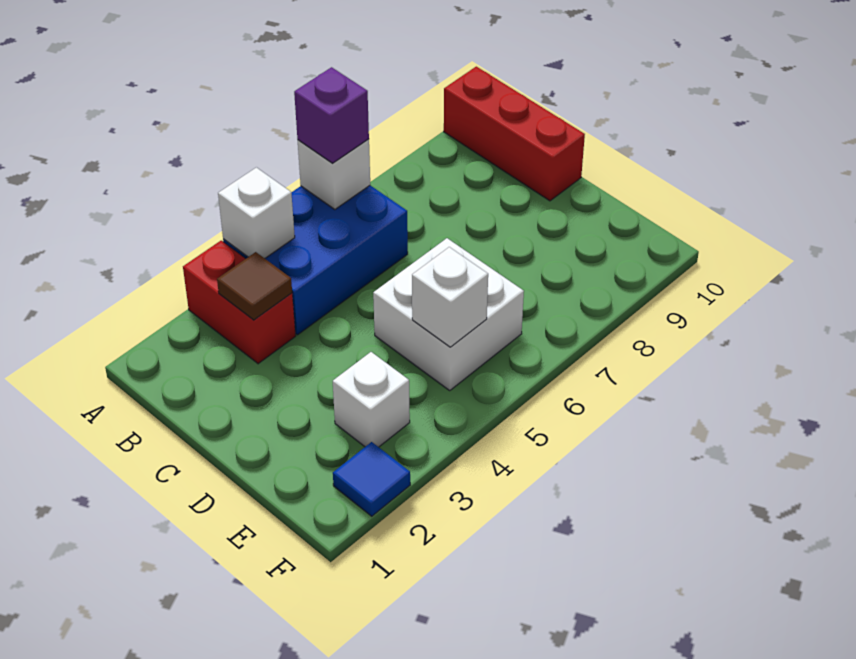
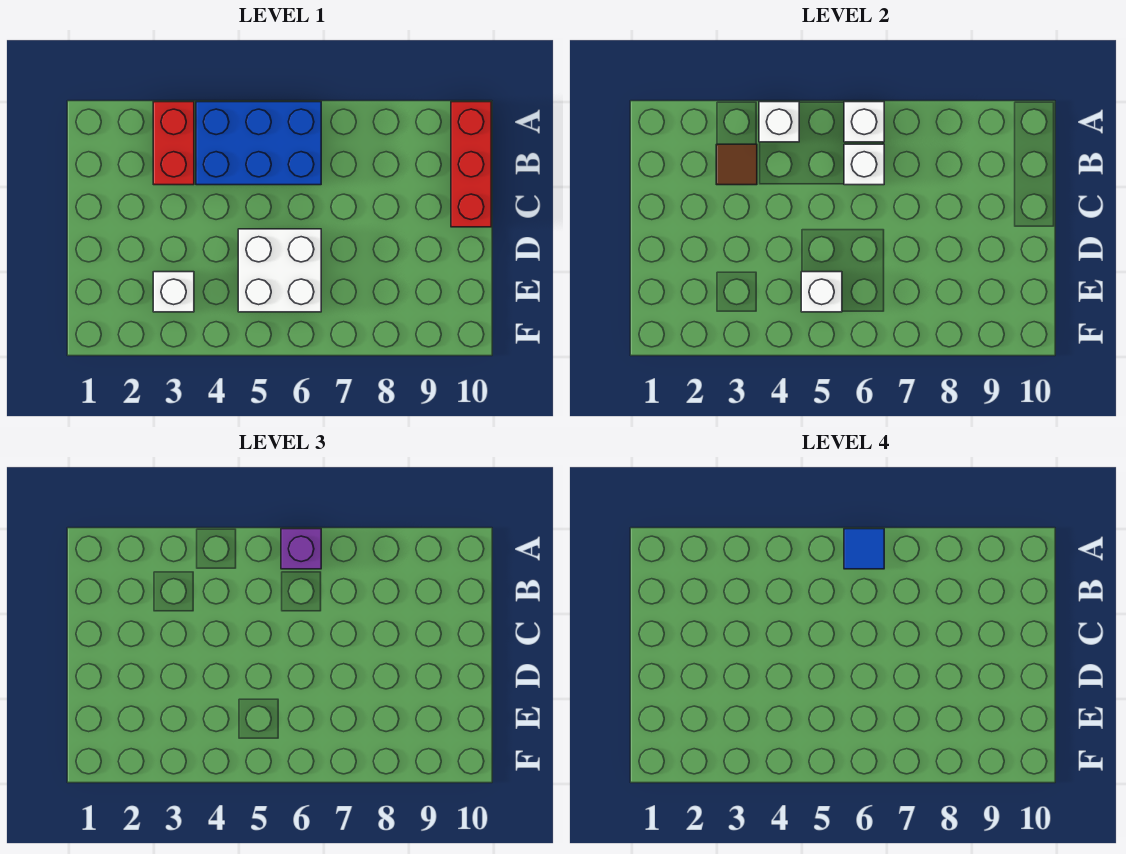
none -> white brick B6 level 2
blue tile F2 level 1 -> blue tile A6 level 4

